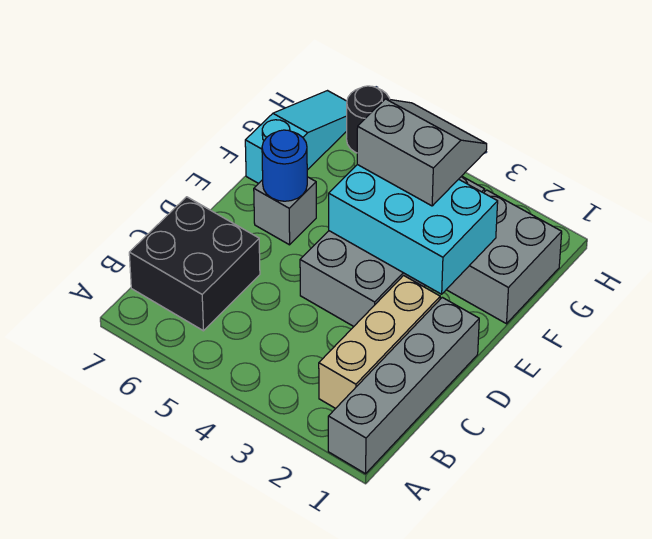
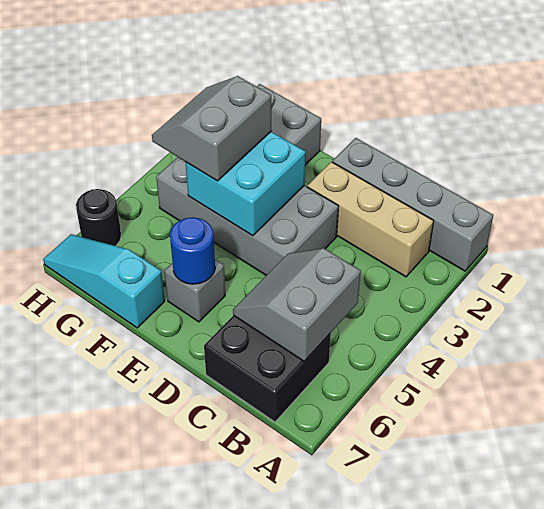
none -> grey slope B5:C6 level 2 top B
cyan brick E2:F4 level 2 -> cyan brick E3:F4 level 2

